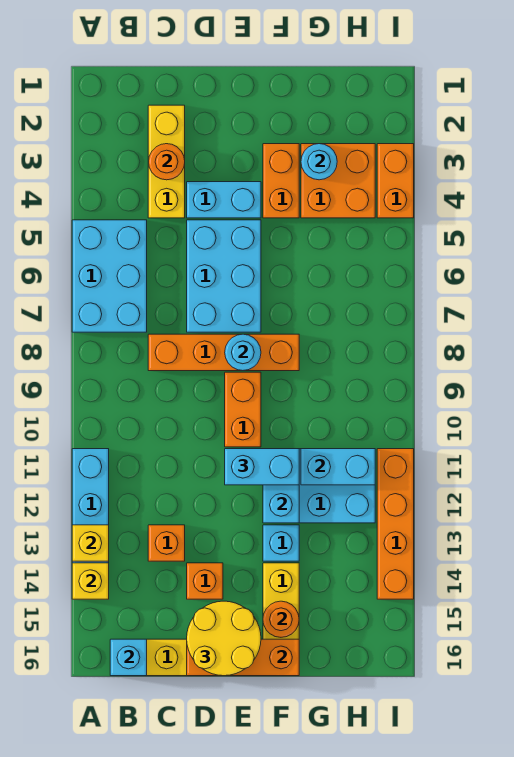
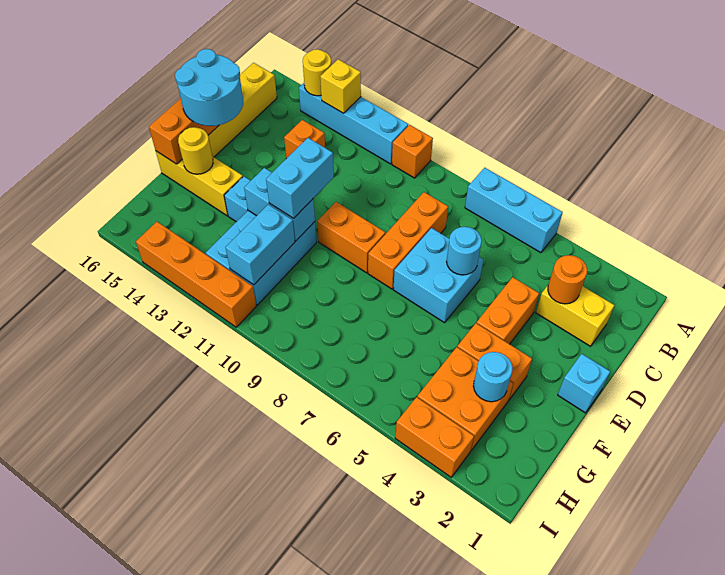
cyan brick A5:B7 level 1 -> cyan brick A5:A7 level 1
yellow brick A14 level 2 -> yellow round brick A14 level 2
cyan brick B16 level 2 -> cyan brick E1 level 1
yellow brick C2:C4 level 1 -> yellow brick C2:C3 level 1
orange brick C8:F8 level 1 -> orange brick C8:E8 level 1
cyan brick D4:E4 level 1 -> orange brick D4:E4 level 1
cyan brick D5:E7 level 1 -> cyan brick D6:E7 level 1
orange brick D14 level 1 -> orange brick A10 level 1
yellow round brick D15:E16 level 3 -> cyan round brick D15:E16 level 3
cyan round brick E8 level 2 -> cyan round brick D6 level 2
orange round brick F15 level 2 -> yellow round brick F15 level 2

